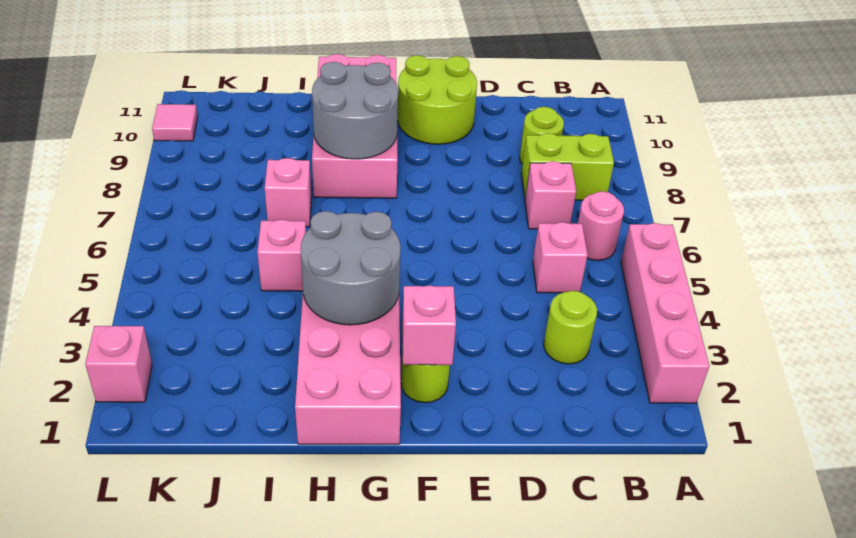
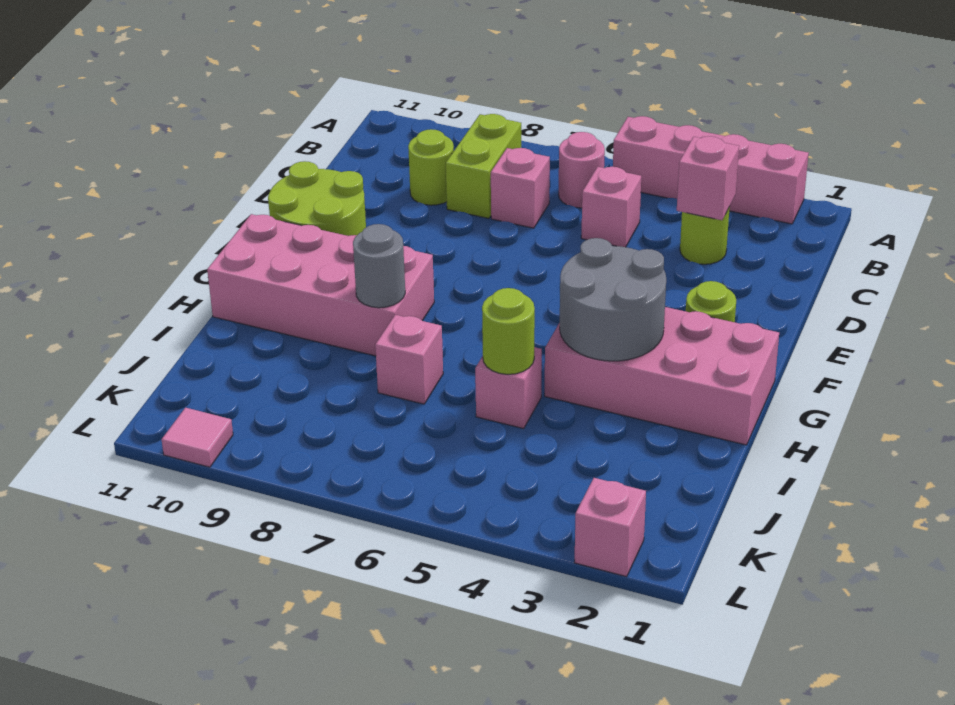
pink brick F2 level 2 -> pink brick C3 level 2
grey round brick G8:H9 level 2 -> grey round brick H8 level 2
none -> lime round brick I5 level 2

